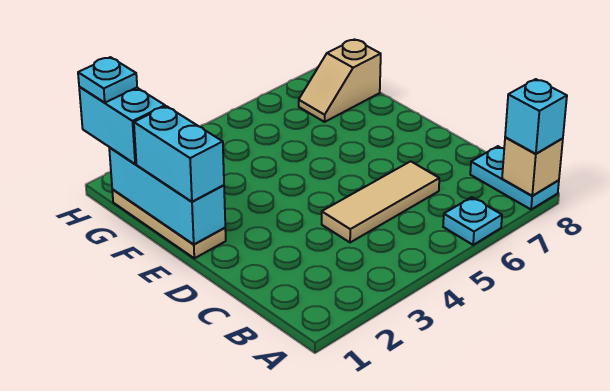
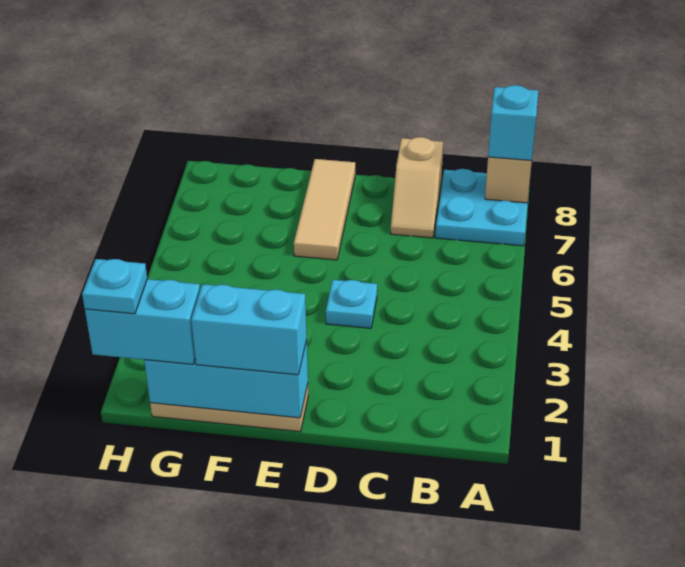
cyan plate A6 level 1 -> cyan plate D4 level 1
cyan plate A8:B8 level 1 -> cyan plate A7:B8 level 1
tan tile C4:C6 level 1 -> tan tile E6:E8 level 1
tan slope G7:G8 level 1 top 8 -> tan slope C7:C8 level 1 top 8

